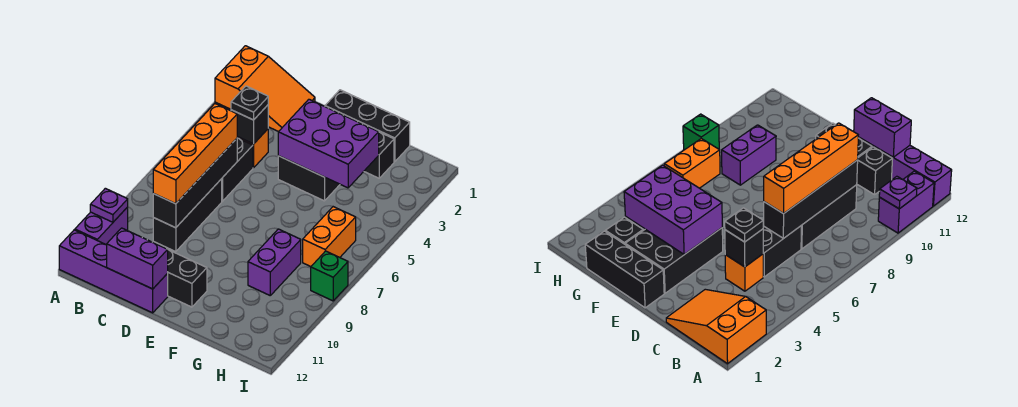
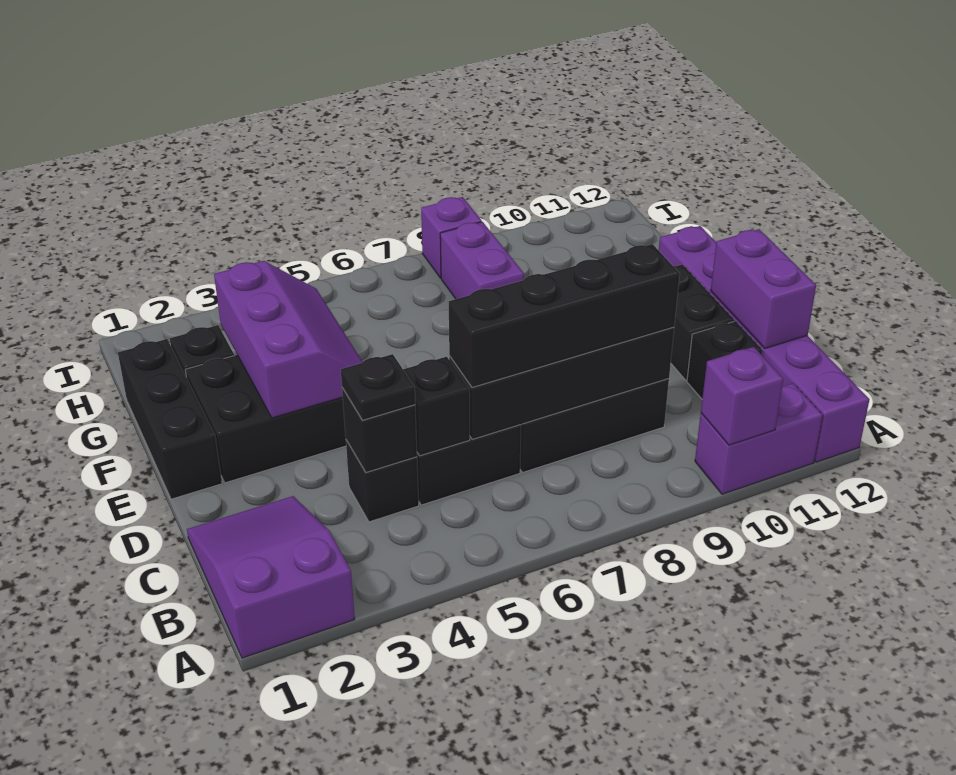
orange slope A1:C2 level 1 top A -> purple slope A1:C2 level 1 top A
purple plate A10 level 2 -> purple brick A10 level 2
purple brick A12:D12 level 1 -> purple brick A12:F12 level 1
orange brick C4 level 1 -> black brick C4 level 1
none -> black brick C5 level 2
orange brick C6:C9 level 3 -> black brick C6:C9 level 3
purple brick E3:G4 level 2 -> purple slope E3:G4 level 2 top 3
purple brick G8:G9 level 1 -> purple brick G8:H8 level 1
orange brick H6:H7 level 1 -> none
green brick I8 level 1 -> purple brick I8 level 1

